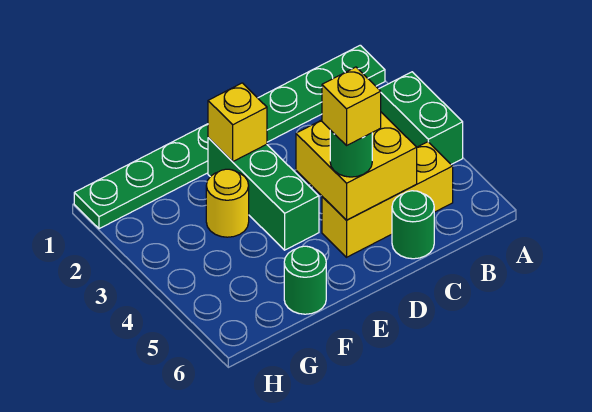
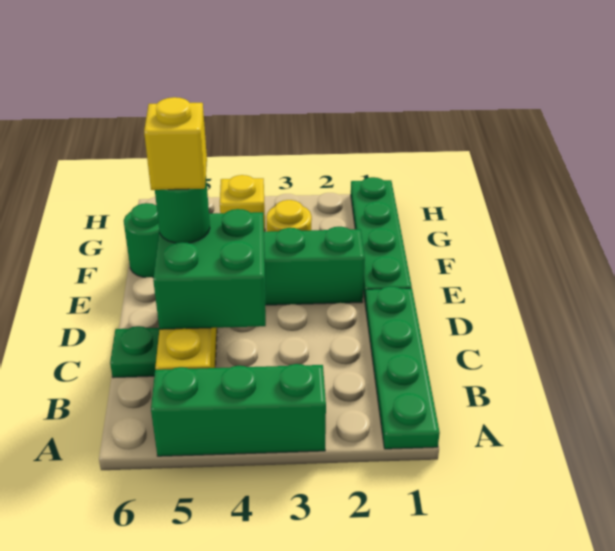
green brick A3:A4 level 1 -> green brick A3:A5 level 1
yellow brick C4:D5 level 2 -> green brick C4:D5 level 2
green round brick C6 level 1 -> green plate C6 level 1
yellow brick E2 level 2 -> yellow brick G4 level 1

